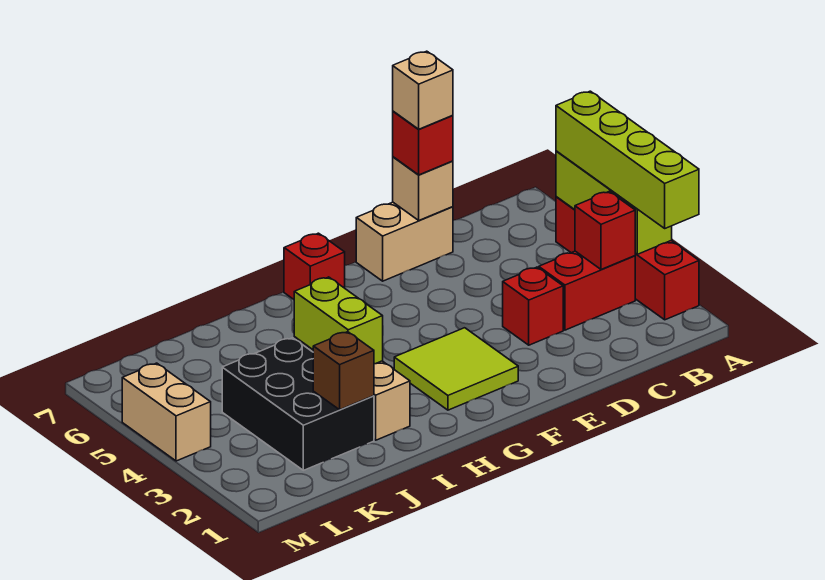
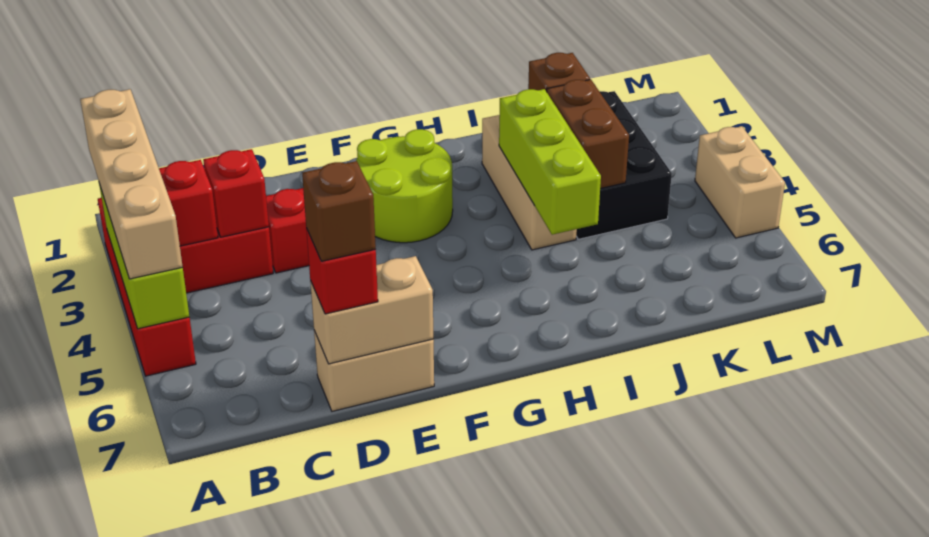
lime brick A2:A5 level 3 -> tan brick A2:A5 level 3
tan brick D7 level 2 -> tan brick D7:E7 level 2
tan brick D7 level 4 -> brown brick D7 level 4
lime tile F2:G3 level 1 -> lime round brick F2:G3 level 1
red brick G7 level 1 -> red brick C3 level 2
lime brick I3:I4 level 2 -> lime brick I3:I5 level 2
none -> brown brick J3:J4 level 2

